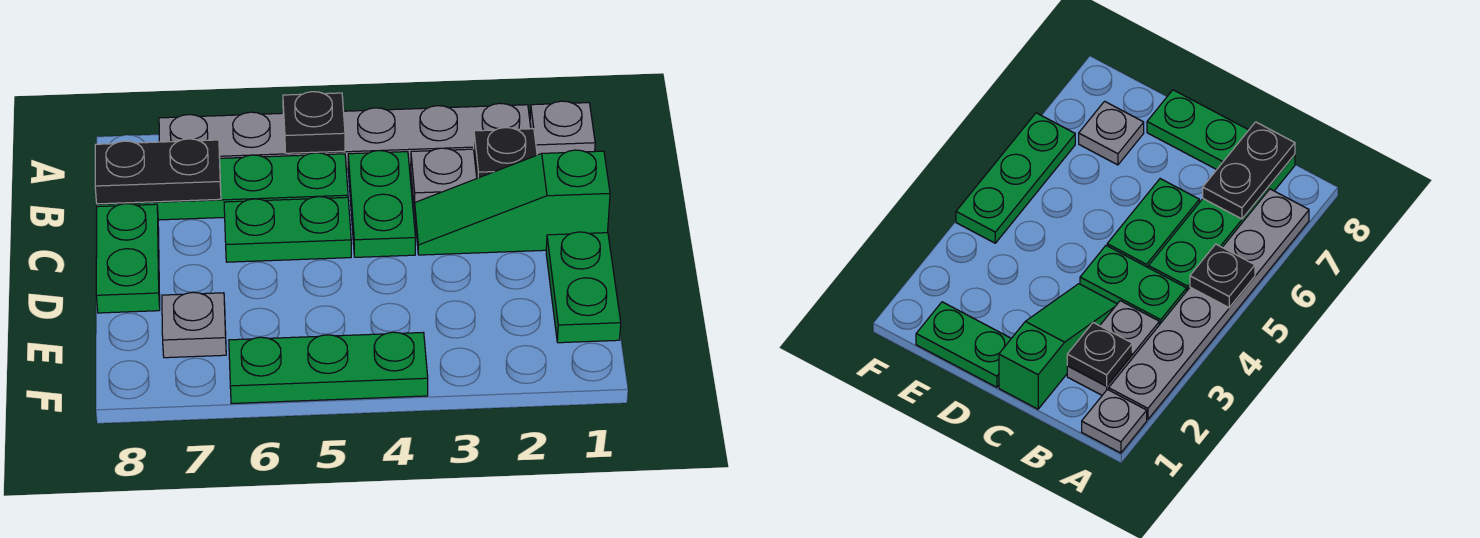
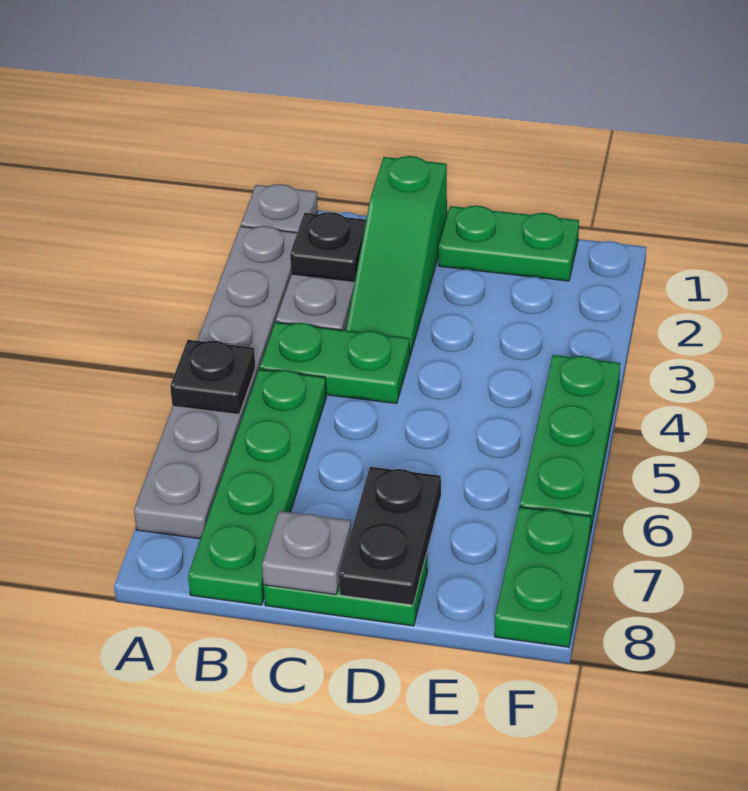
black plate B7:B8 level 2 -> black plate D7:D8 level 2
green plate C5:C6 level 1 -> green plate F7:F8 level 1
grey plate E7 level 1 -> grey plate C8 level 2

